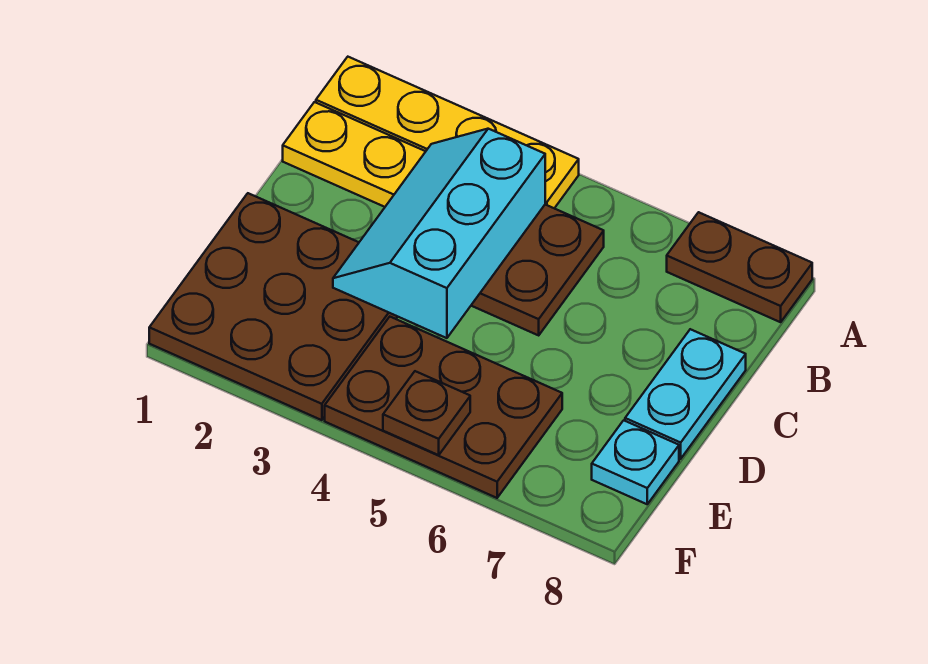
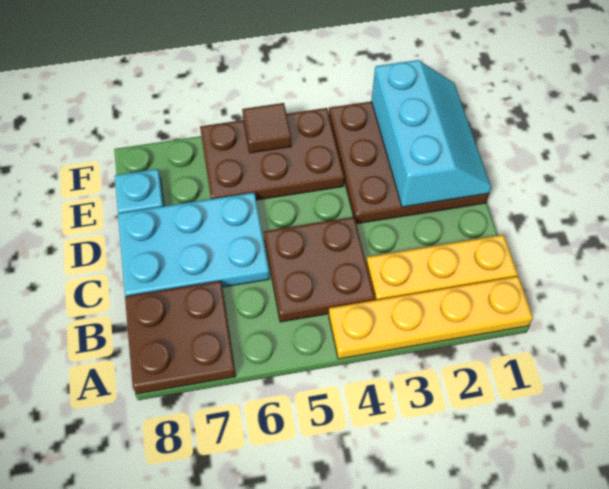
brown plate A7:A8 level 1 -> brown plate A7:B8 level 1
cyan slope B3:D4 level 2 top 4 -> cyan slope D1:F2 level 2 top 2
cyan plate C8:D8 level 1 -> cyan plate C6:D8 level 1
brown plate F5 level 2 -> brown tile F5 level 2

